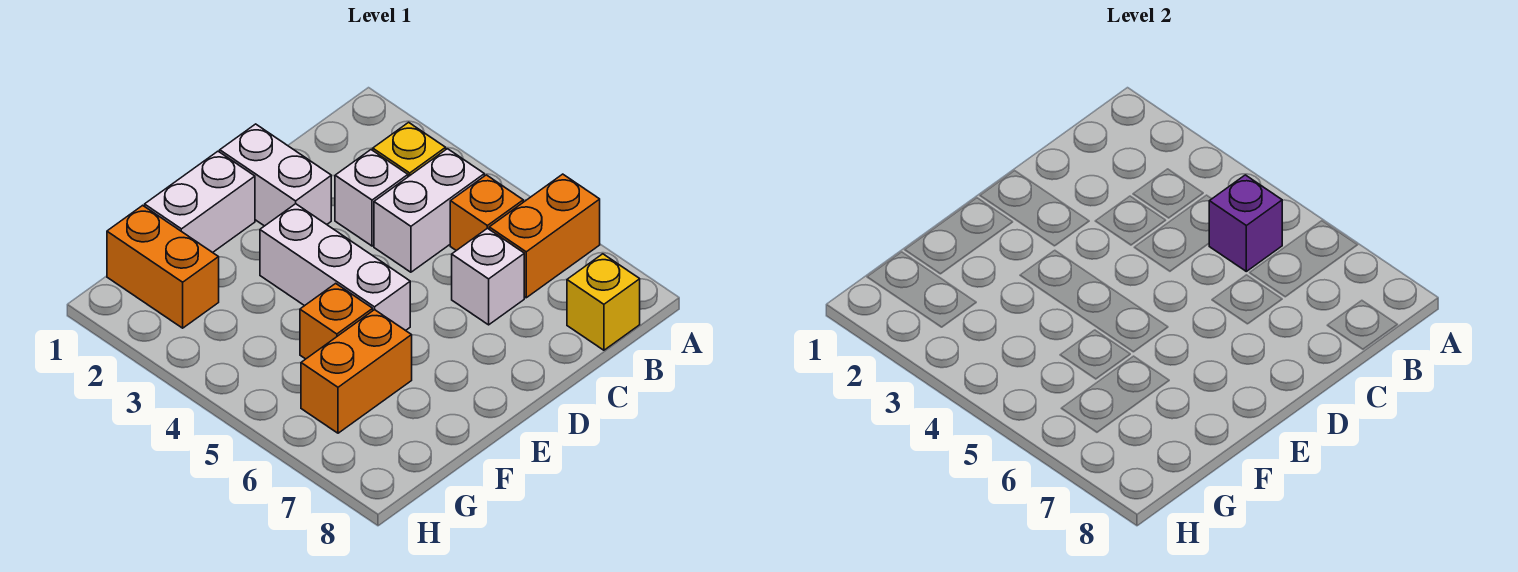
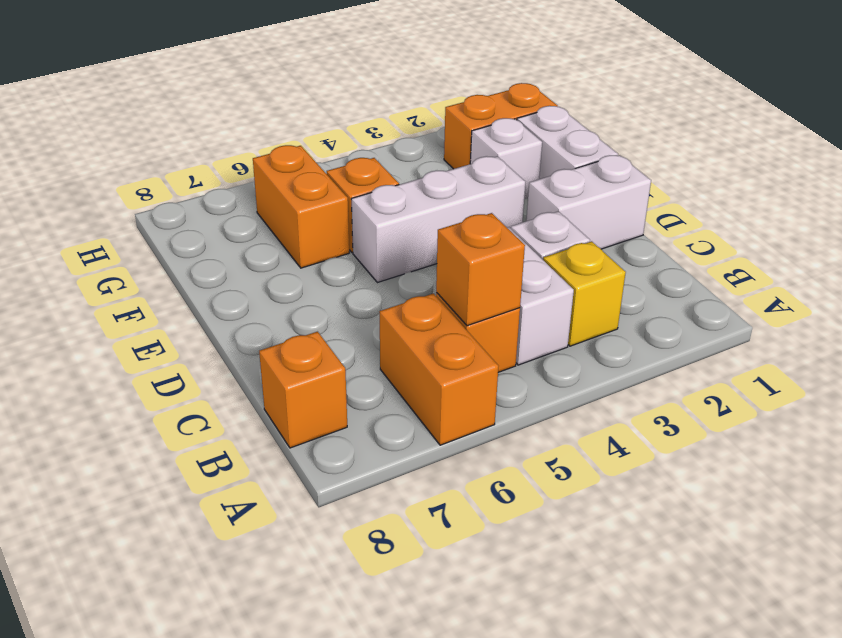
purple brick B5 level 2 -> orange brick B5 level 2
yellow brick B8 level 1 -> orange brick B8 level 1
white brick C6 level 1 -> white brick F2 level 1

